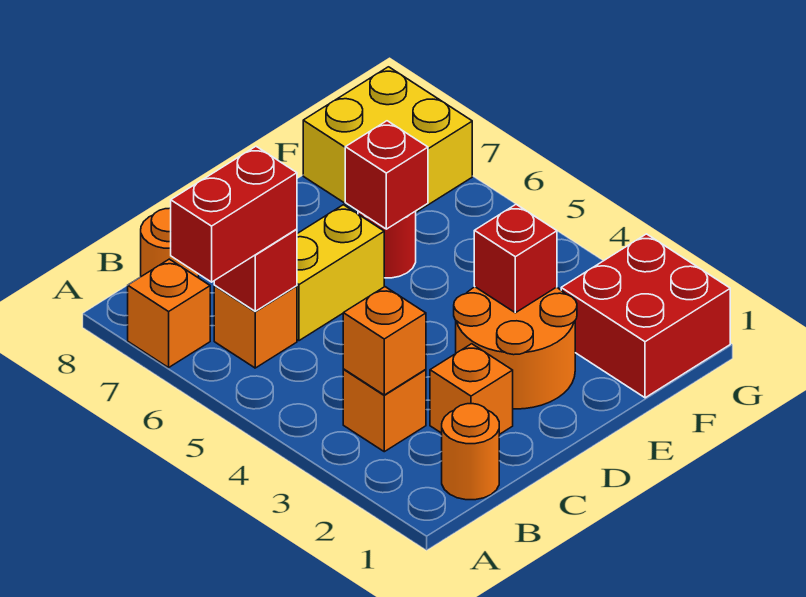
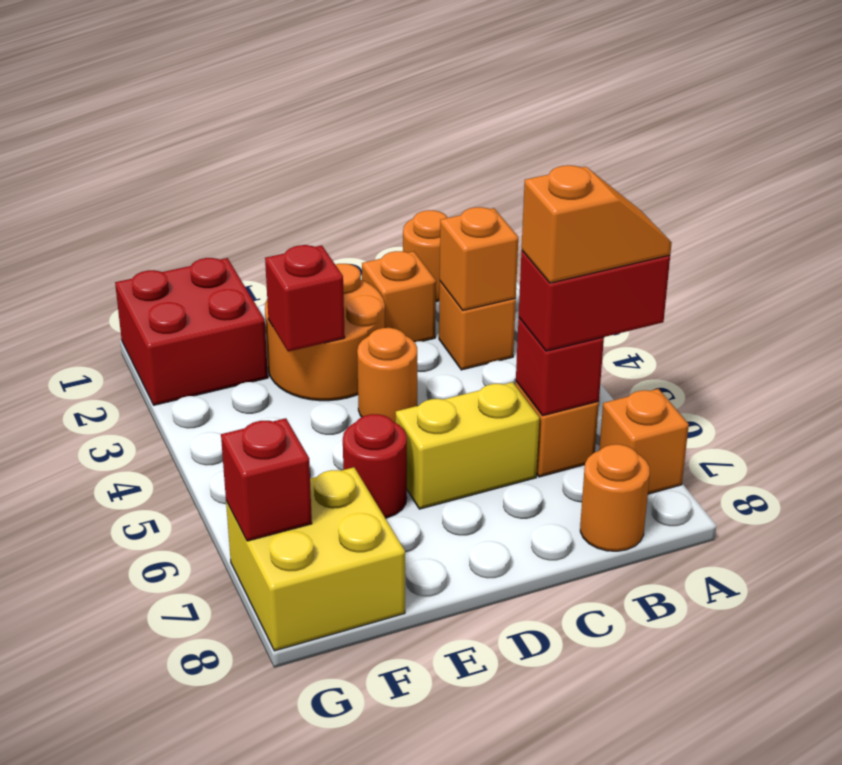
none -> orange slope A6:B6 level 4 top B
none -> orange round brick D4 level 1
red brick E6 level 2 -> red brick G7 level 2

